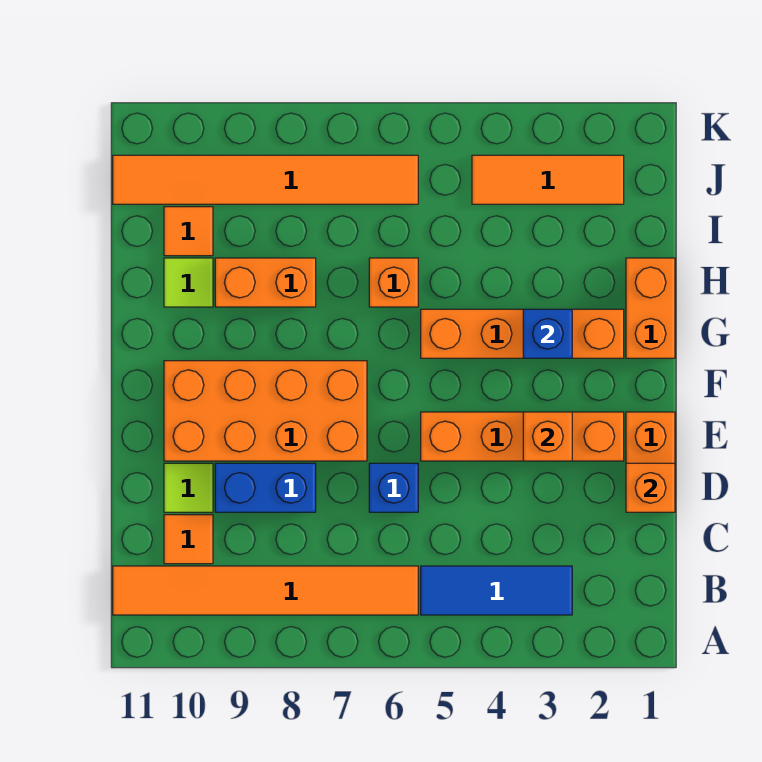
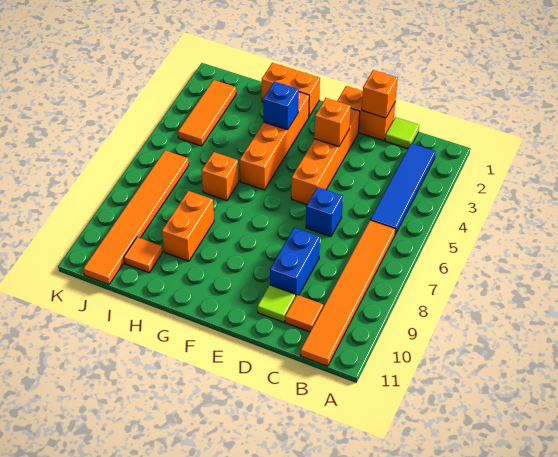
blue tile B3:B5 level 1 -> blue tile B2:B5 level 1
orange brick E7:F10 level 1 -> none
lime tile H10 level 1 -> lime tile C1 level 1

